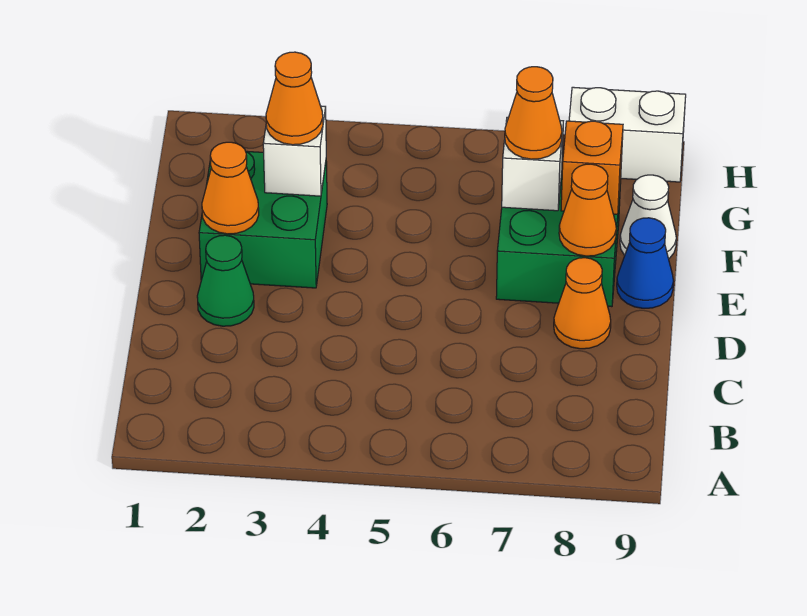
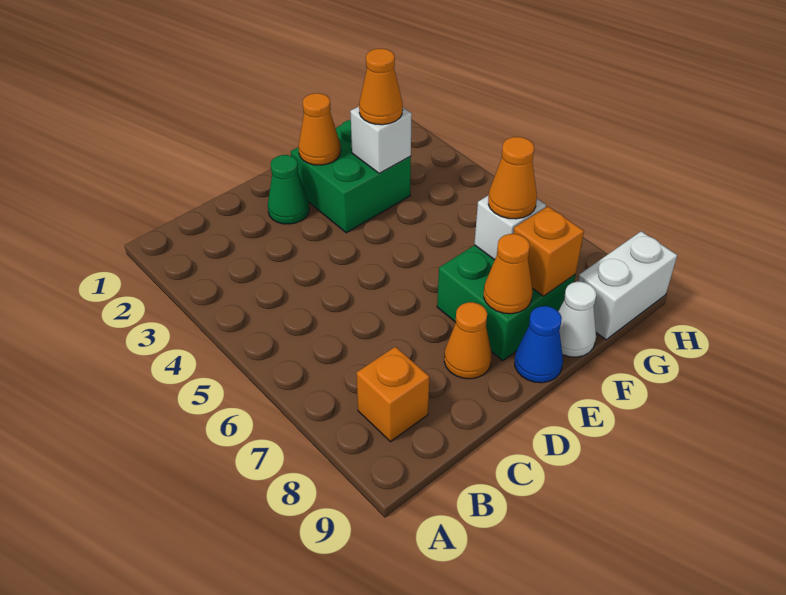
none -> orange brick B8 level 1
white brick H8:H9 level 1 -> white brick G9:H9 level 1

